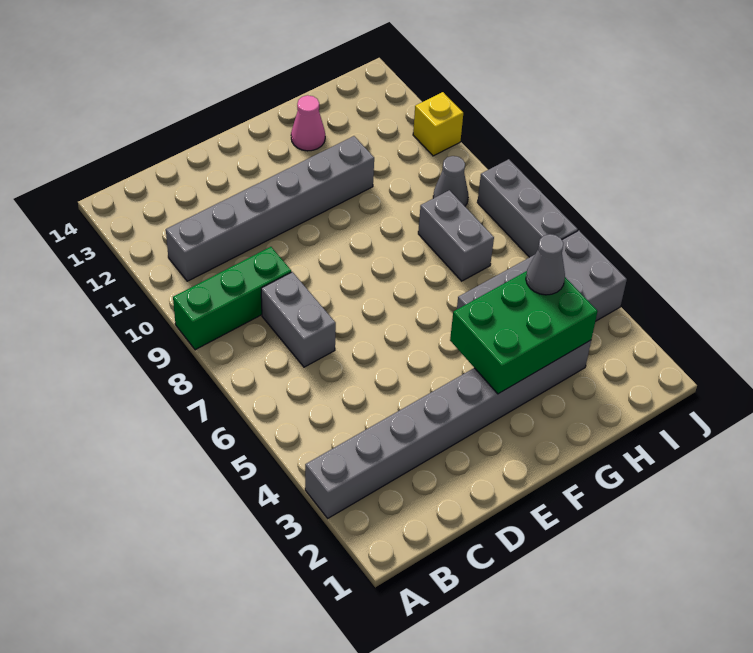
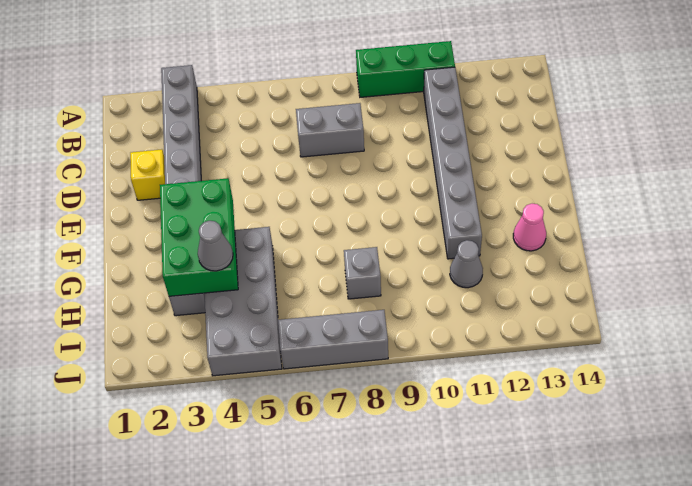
green brick A9:C9 level 1 -> green brick A9:A11 level 1
grey brick H7:H8 level 1 -> grey brick H8 level 1
grey cone I9 level 1 -> grey cone H11 level 1
yellow brick J11 level 1 -> yellow brick D2 level 1

